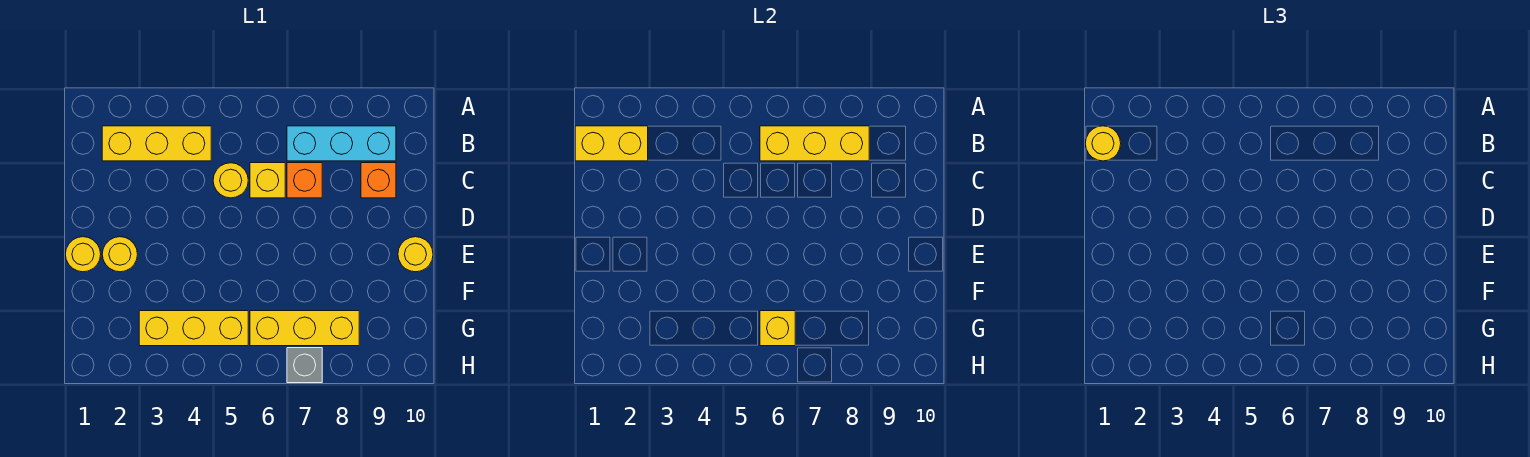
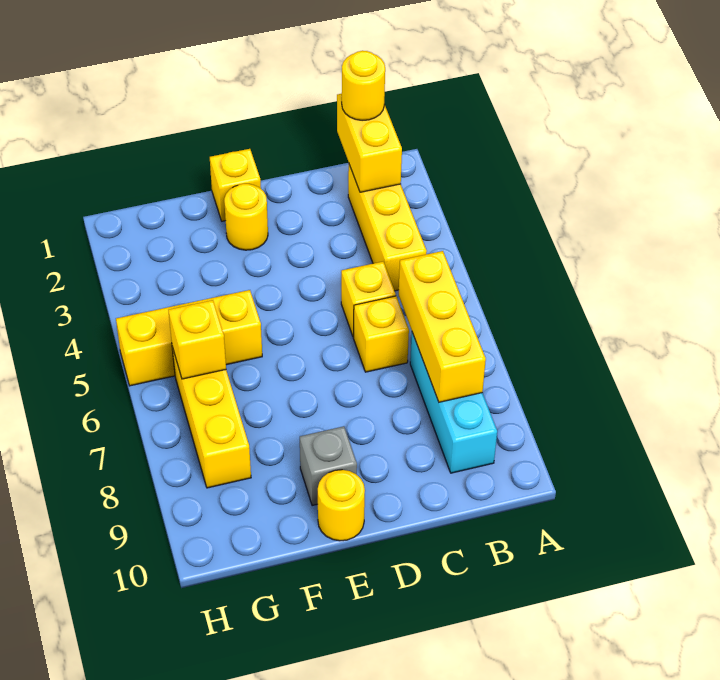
yellow round brick C5 level 1 -> yellow brick C5 level 1
orange brick C7 level 1 -> none
orange brick C9 level 1 -> none
yellow round brick E1 level 1 -> yellow brick E1 level 1
yellow brick G3:G5 level 1 -> yellow brick F5:H5 level 1
grey brick H7 level 1 -> grey brick E9 level 1

